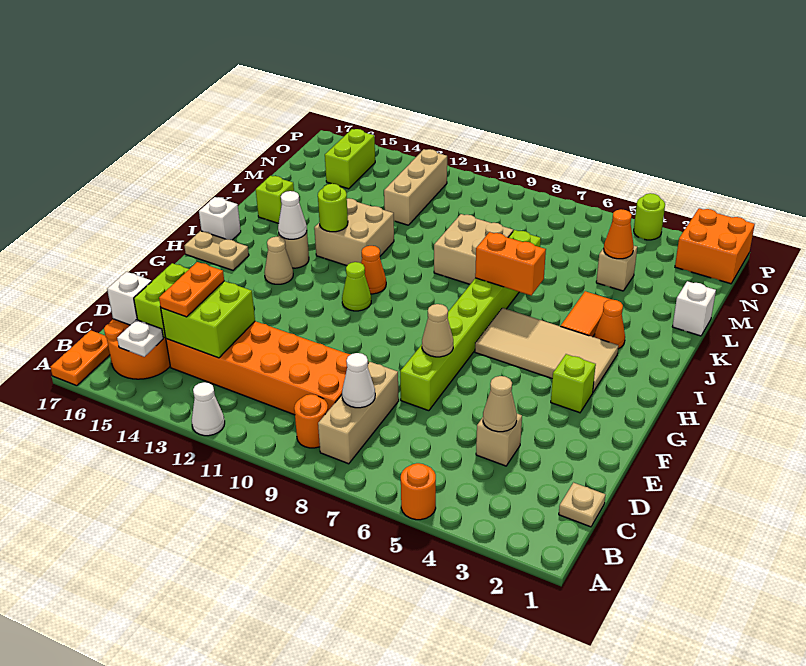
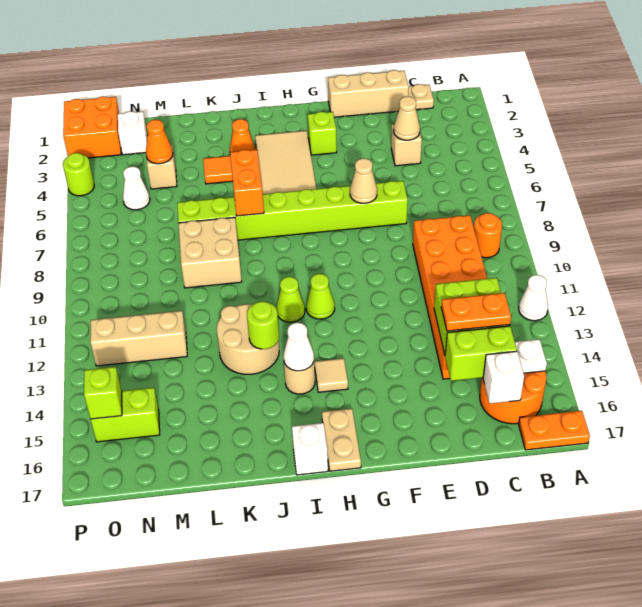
orange round brick A5 level 1 -> none
tan brick B8:D8 level 1 -> tan brick D1:F1 level 1
white cone C8 level 2 -> white cone N5 level 1
tan cone H14 level 1 -> tan tile H14 level 1
orange cone I11 level 1 -> lime cone I11 level 1
tan brick J12:K13 level 1 -> tan round brick J12:K13 level 1
lime brick K16 level 1 -> lime brick O15 level 2
white brick L1 level 1 -> white brick N2 level 1

